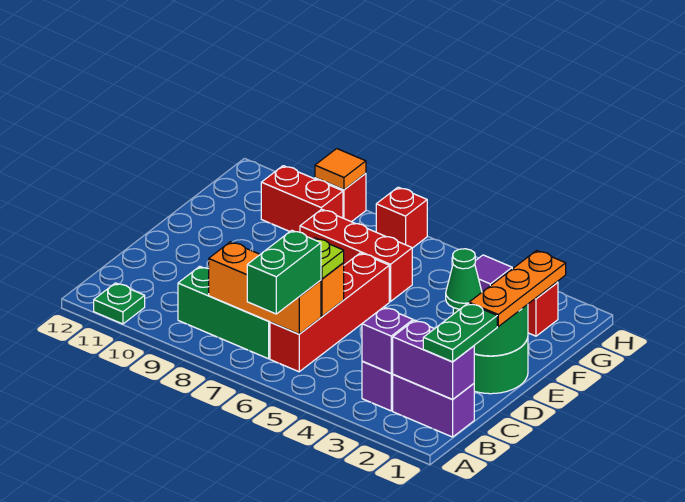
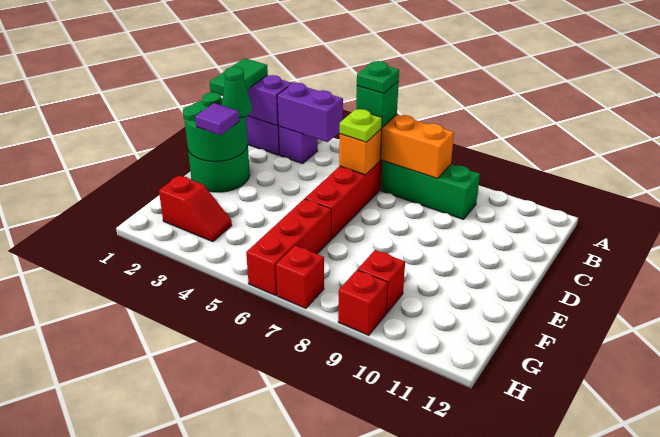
green brick A6:B6 level 3 -> green brick B6 level 3
green plate A11 level 1 -> green plate B6 level 4
green plate B1:C1 level 3 -> green tile B1:C1 level 3
purple brick B3 level 2 -> purple brick B3:B4 level 2
orange plate D1:F1 level 3 -> none
red brick F6:F8 level 1 -> red brick F6:H6 level 1
red brick G9:G10 level 1 -> red brick G9 level 1
orange tile H9 level 2 -> none

